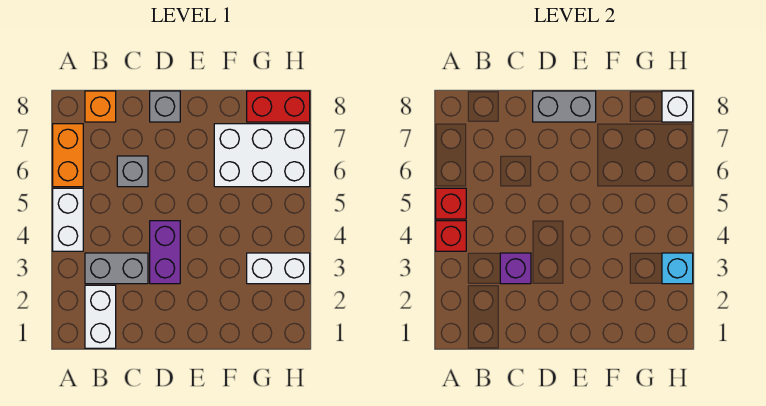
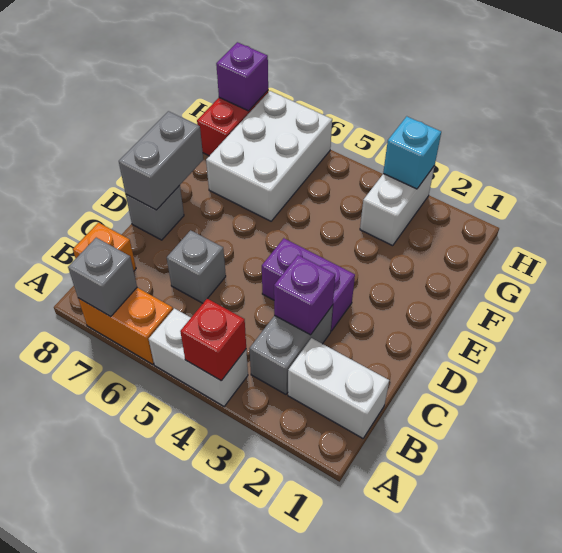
red brick A5 level 2 -> none
none -> grey brick A7 level 2
white brick H8 level 2 -> purple brick H8 level 2

